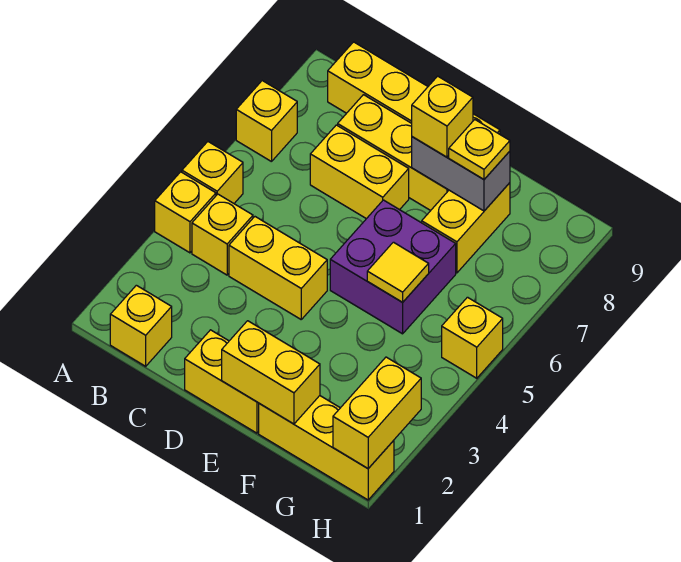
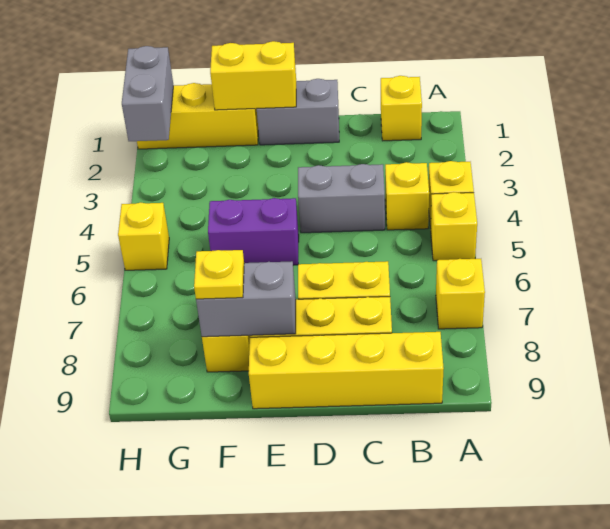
yellow brick C4:D4 level 1 -> grey brick C4:D4 level 1
yellow brick D1:E1 level 1 -> grey brick D1:E1 level 1
purple brick E5:F6 level 1 -> purple brick E5:F5 level 1
yellow brick E8 level 3 -> none
yellow tile F5 level 2 -> none
yellow brick H1:H2 level 2 -> grey brick H1:H2 level 2

